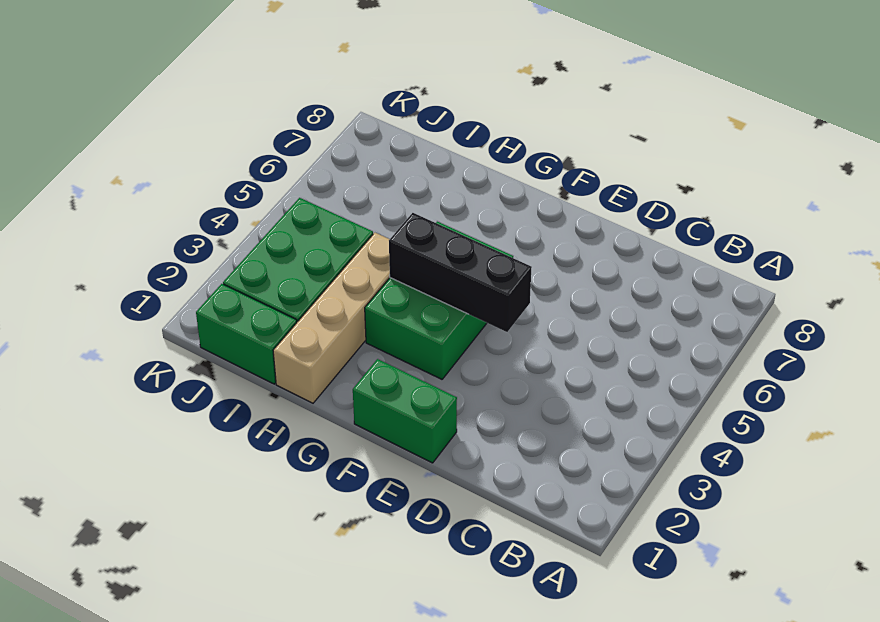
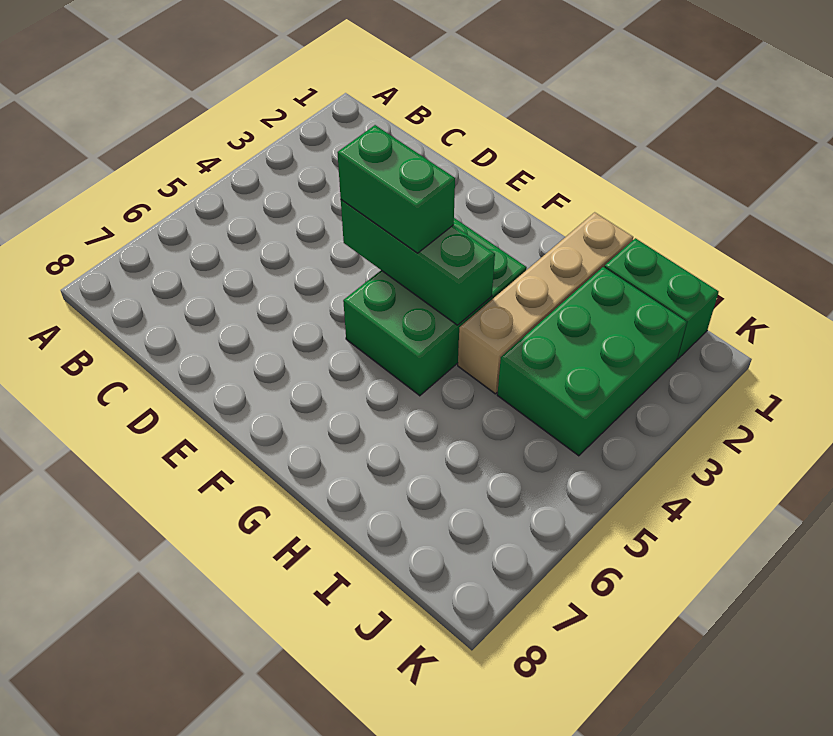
green brick E1:F1 level 1 -> green brick E4:F4 level 3
black brick E4:G4 level 2 -> green brick E4:G4 level 2

